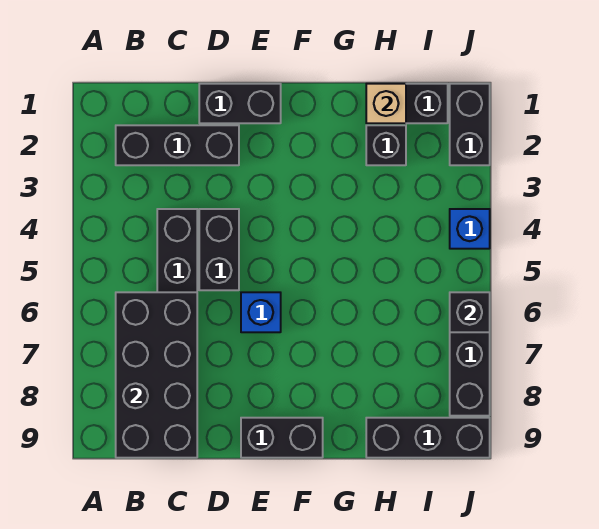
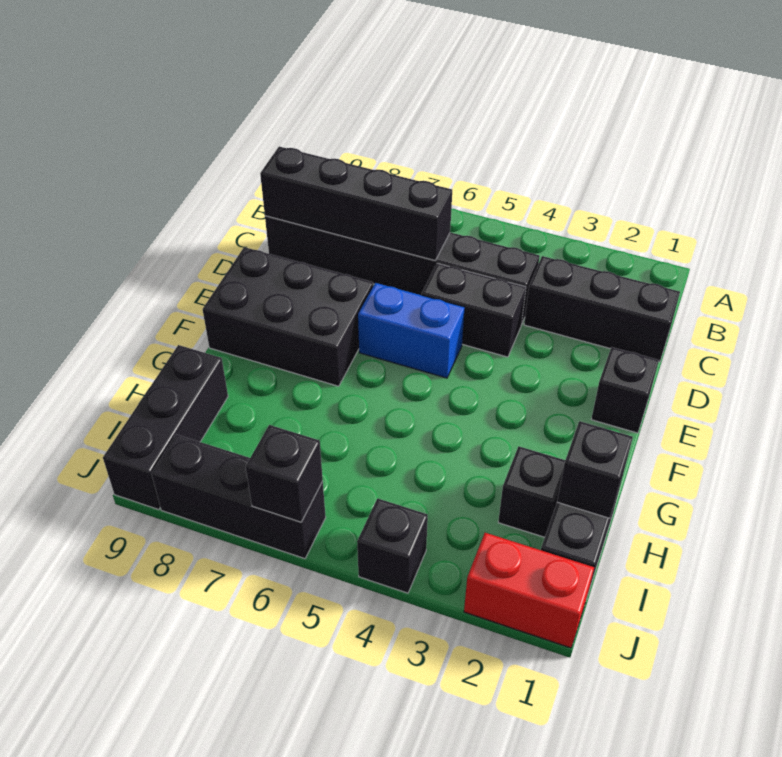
black brick B2:D2 level 1 -> black brick C1:C3 level 1
black brick B6:C9 level 2 -> black brick C6:C9 level 2
black brick D1:E1 level 1 -> black brick E1 level 1
blue brick E6 level 1 -> blue brick E5:E6 level 1
black brick E9:F9 level 1 -> black brick E7:F9 level 1
tan brick H1 level 2 -> black brick H1 level 2
black brick J1:J2 level 1 -> red brick J1:J2 level 1
blue brick J4 level 1 -> black brick J4 level 1

